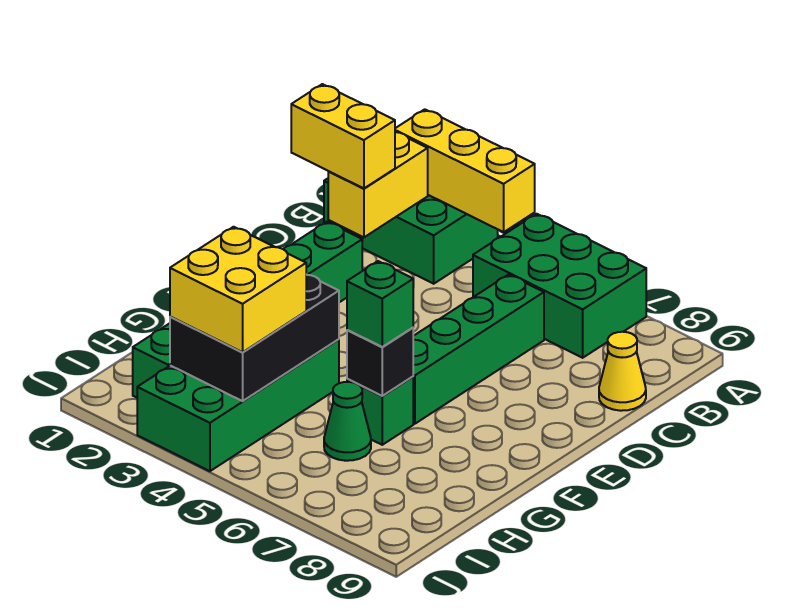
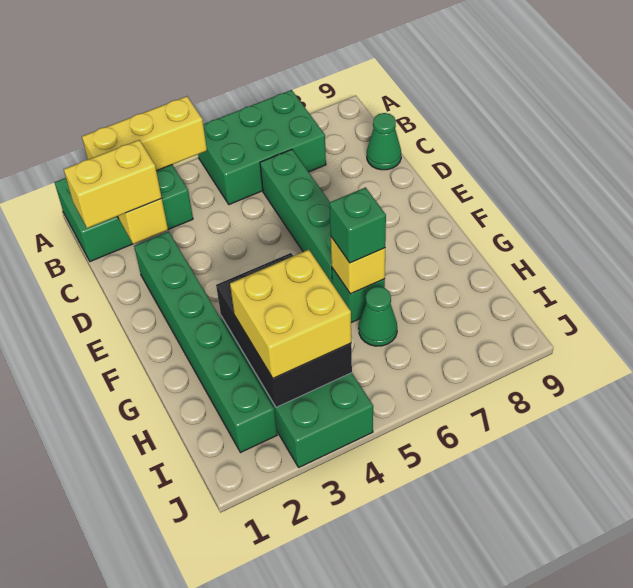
yellow cone C9 level 1 -> green cone C9 level 1
black brick G6 level 2 -> yellow brick G6 level 2

